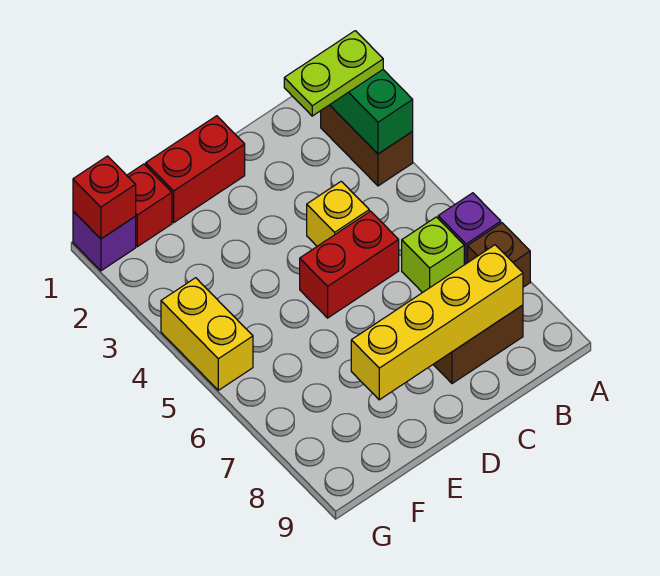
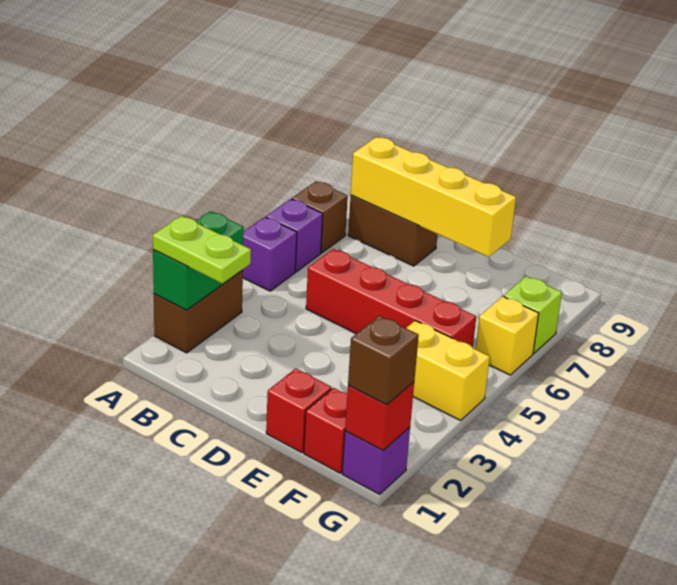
none -> purple brick A5 level 1
lime brick B6 level 1 -> lime brick G7 level 1
yellow brick C4 level 1 -> yellow brick G6 level 1
red brick C5:D5 level 1 -> red brick C5:F5 level 1
red brick D1:E1 level 1 -> red brick E1 level 1
none -> brown brick G1 level 3
yellow brick G4:G5 level 1 -> yellow brick F4:G4 level 1

